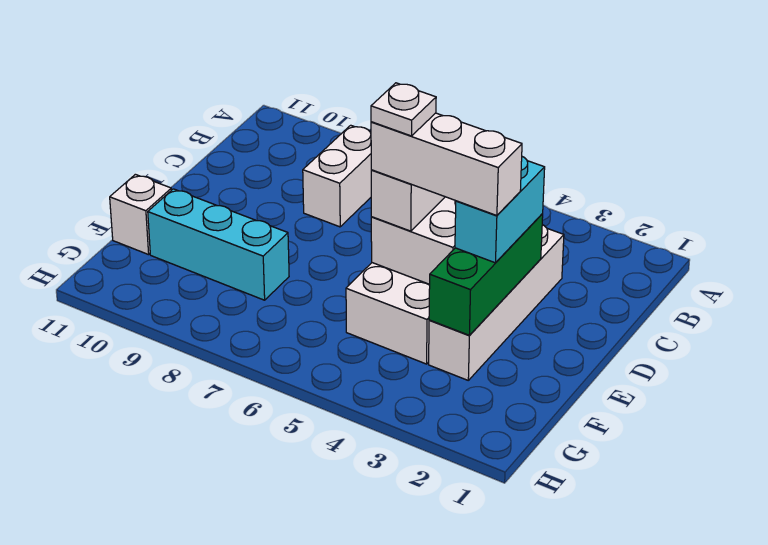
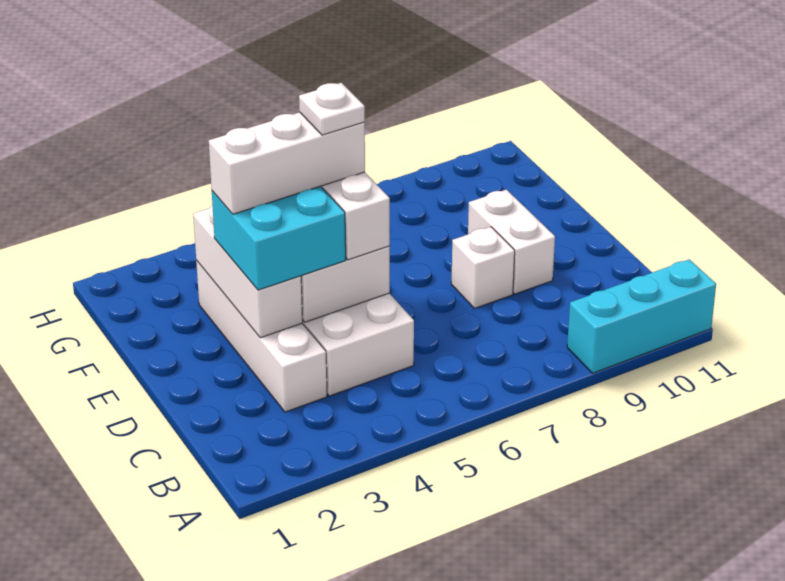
white brick B8:C8 level 1 -> white brick D9:E9 level 1
green brick D3:F3 level 2 -> white brick D3:F3 level 2
cyan brick D3:E3 level 3 -> cyan brick D3:E4 level 3
cyan brick F8:F10 level 1 -> cyan brick A9:A11 level 1
white brick F11 level 1 -> white brick D8 level 1

